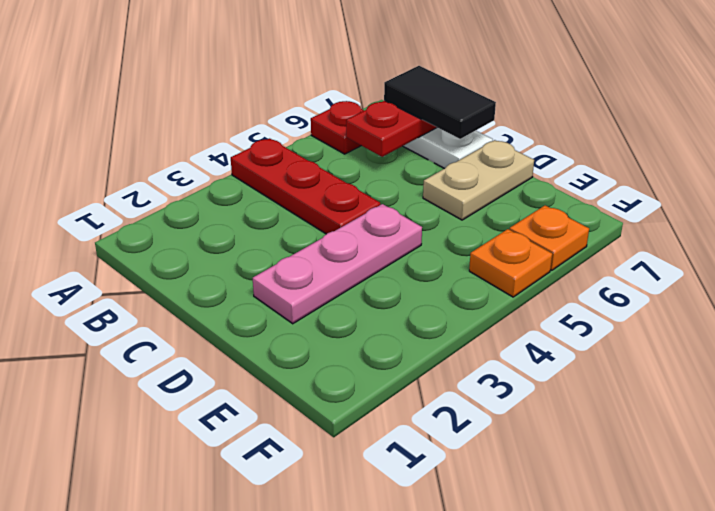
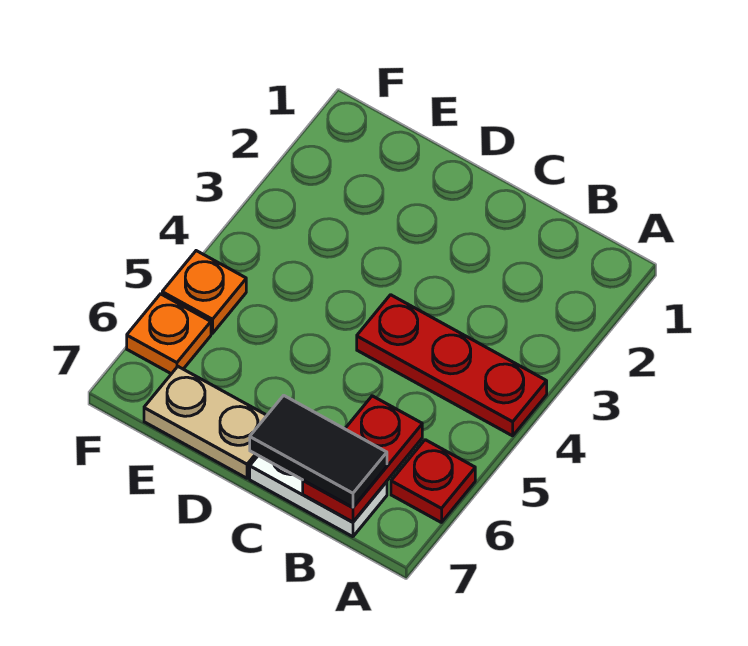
pink plate D2:D4 level 1 -> none
tan plate D6:D7 level 1 -> tan plate D7:E7 level 1

